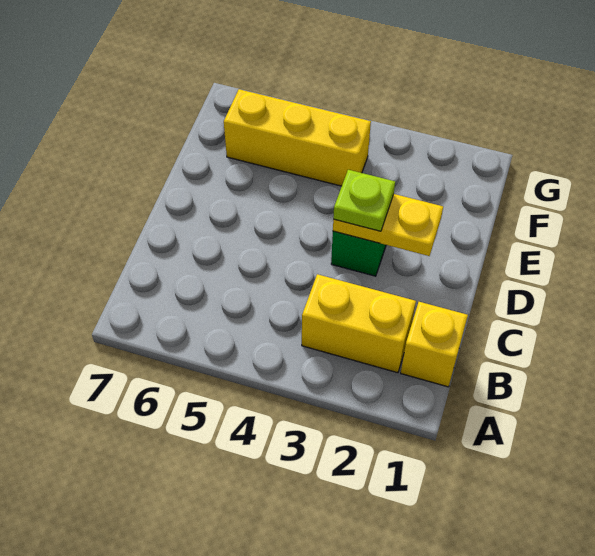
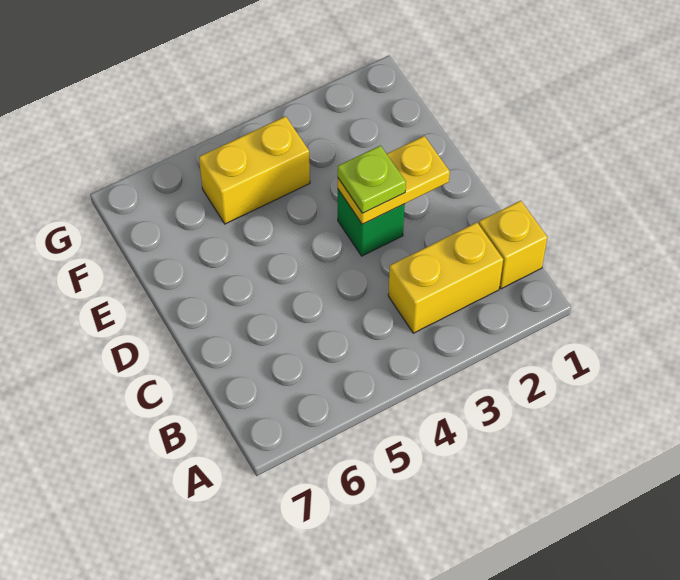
yellow brick F4:F6 level 1 -> yellow brick F4:F5 level 1

